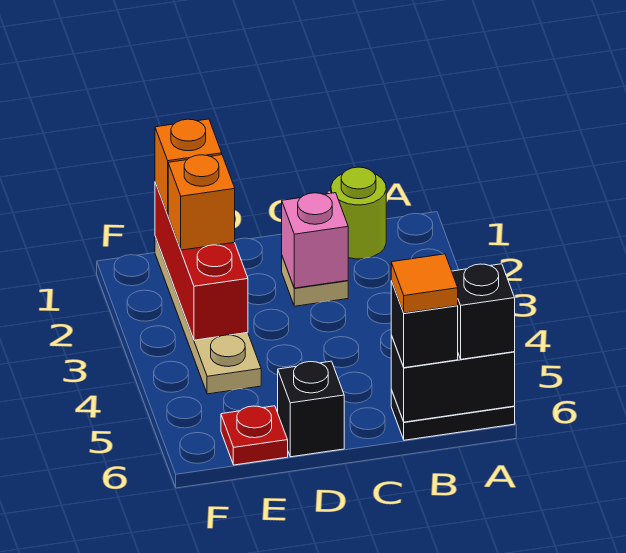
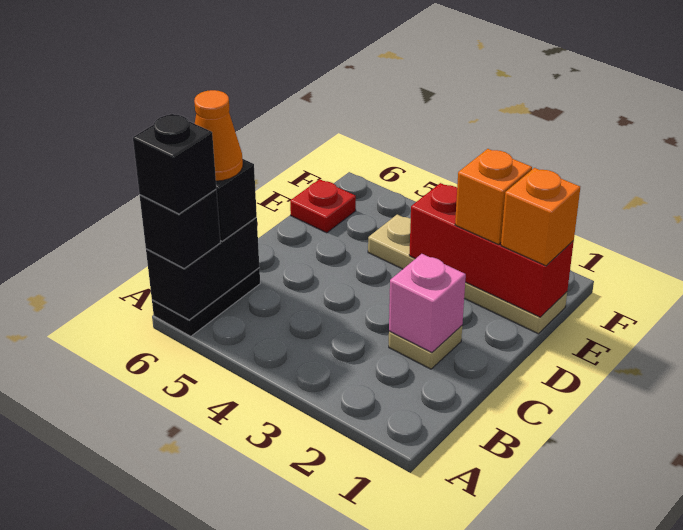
lime round brick B1 level 1 -> none
orange tile B6 level 4 -> orange cone B6 level 4
black brick D6 level 1 -> black brick A6 level 4

